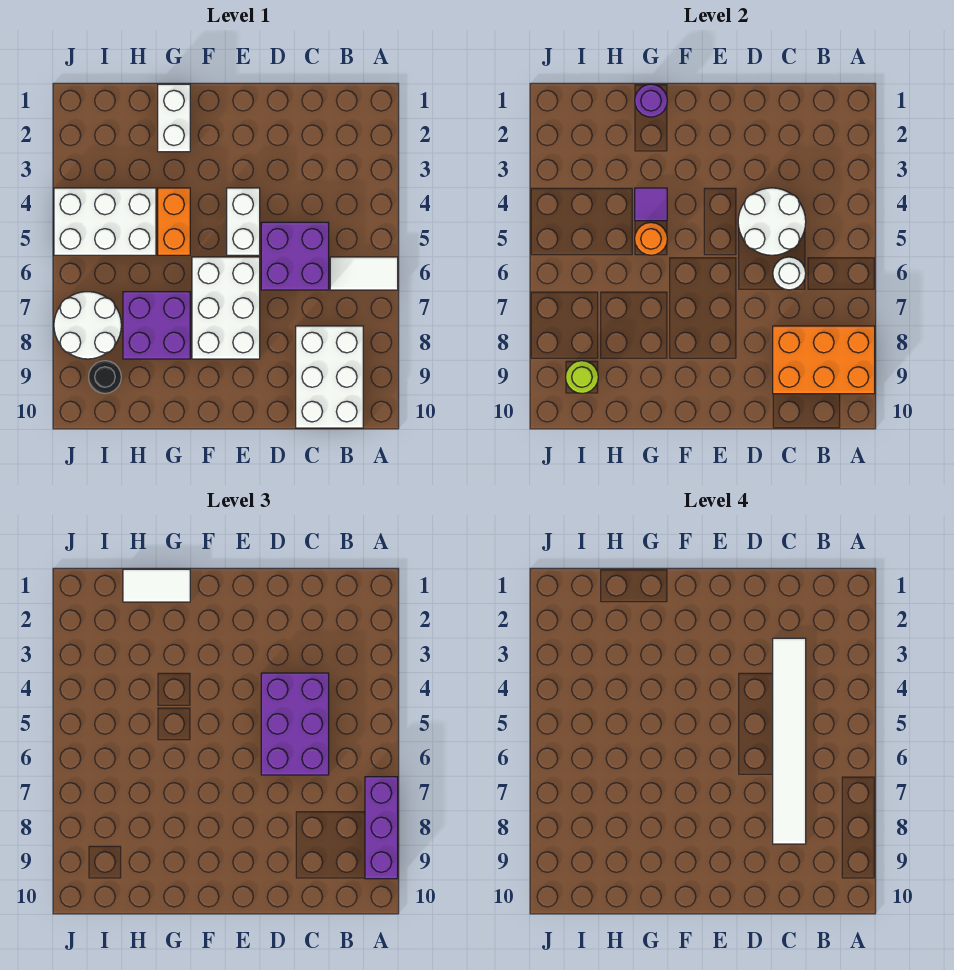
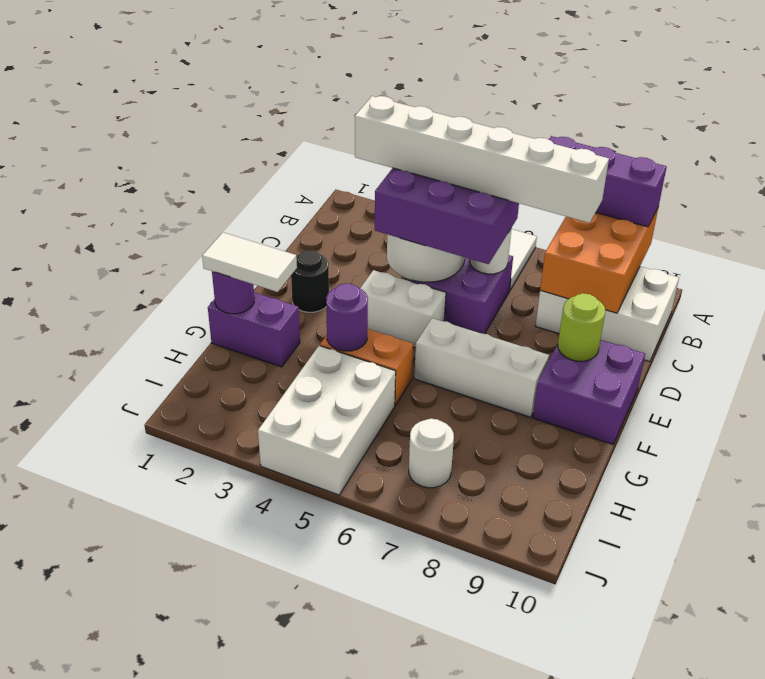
white tile C3:C8 level 4 -> white brick C3:C8 level 4
white brick E6:F8 level 1 -> white brick F6:F8 level 1
white brick G1:G2 level 1 -> purple brick G1:G2 level 1
white tile G1:H1 level 3 -> white tile G1:G2 level 3
purple tile G4 level 2 -> purple round brick G4 level 2
orange round brick G5 level 2 -> none
purple brick G7:H8 level 1 -> purple brick E9:F10 level 1
white round brick I7:J8 level 1 -> white round brick I7 level 1
black round brick I9 level 1 -> black round brick E2 level 1
lime round brick I9 level 2 -> lime round brick E9 level 2

